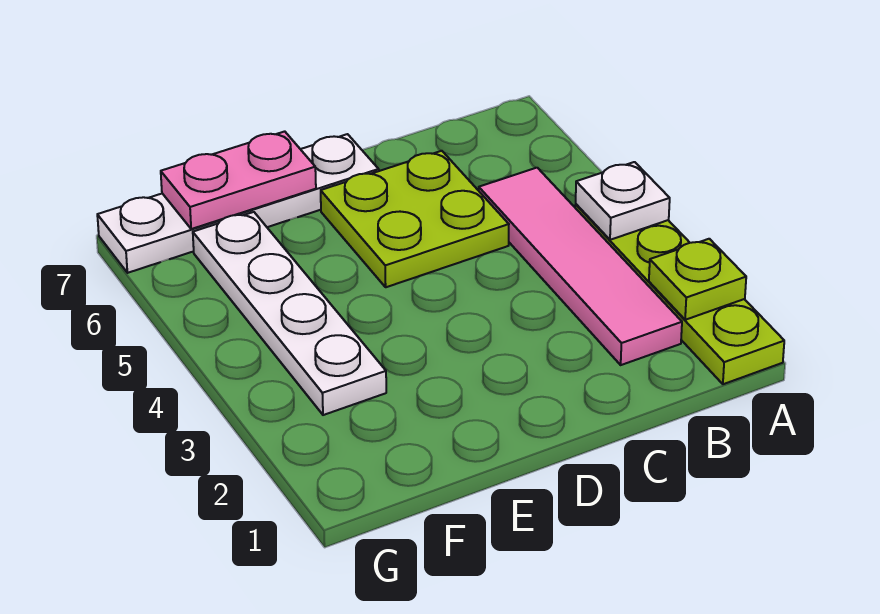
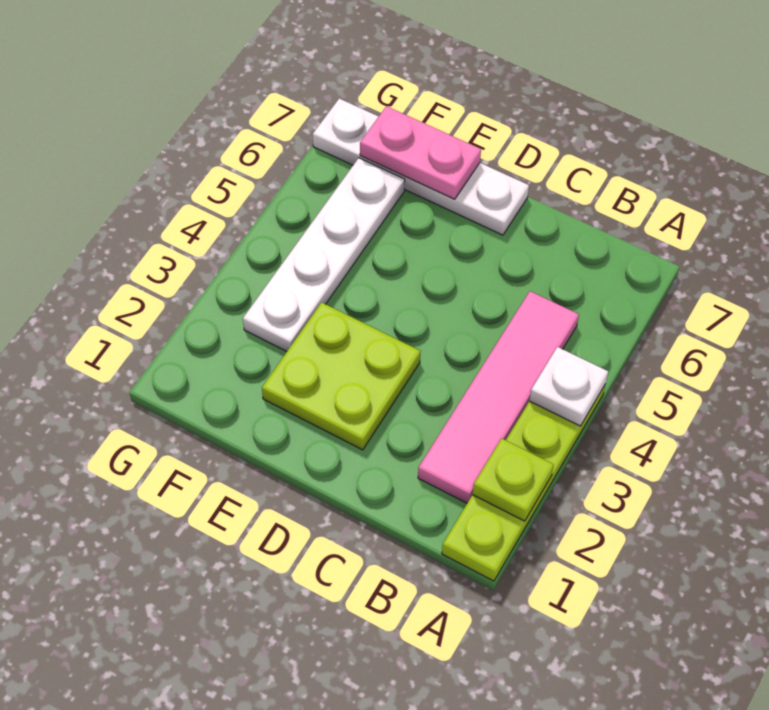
lime plate C5:D6 level 1 -> lime plate D2:E3 level 1

